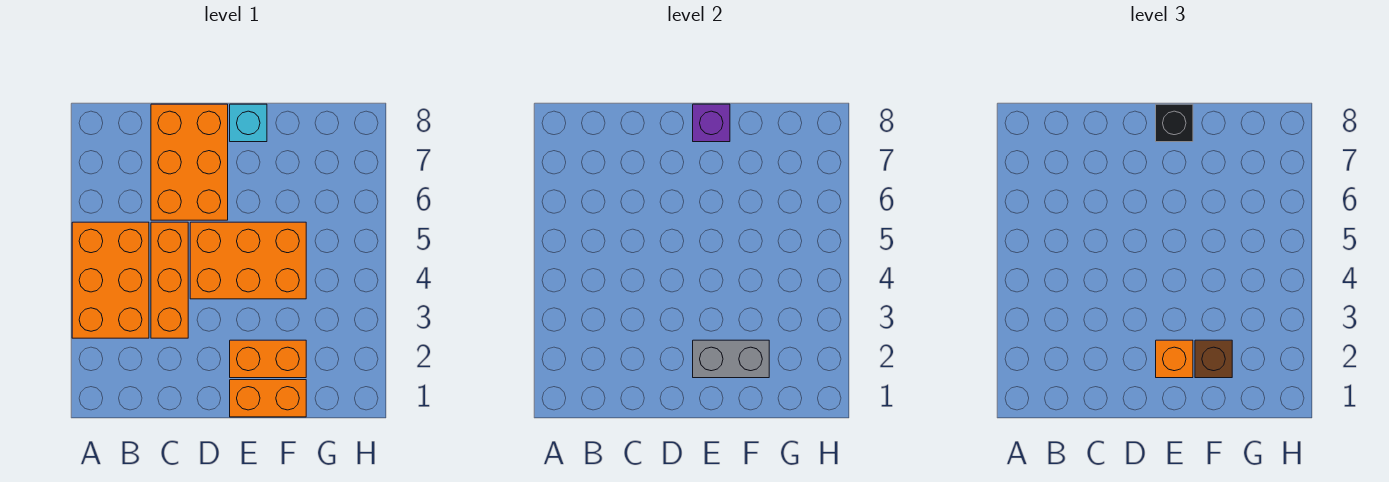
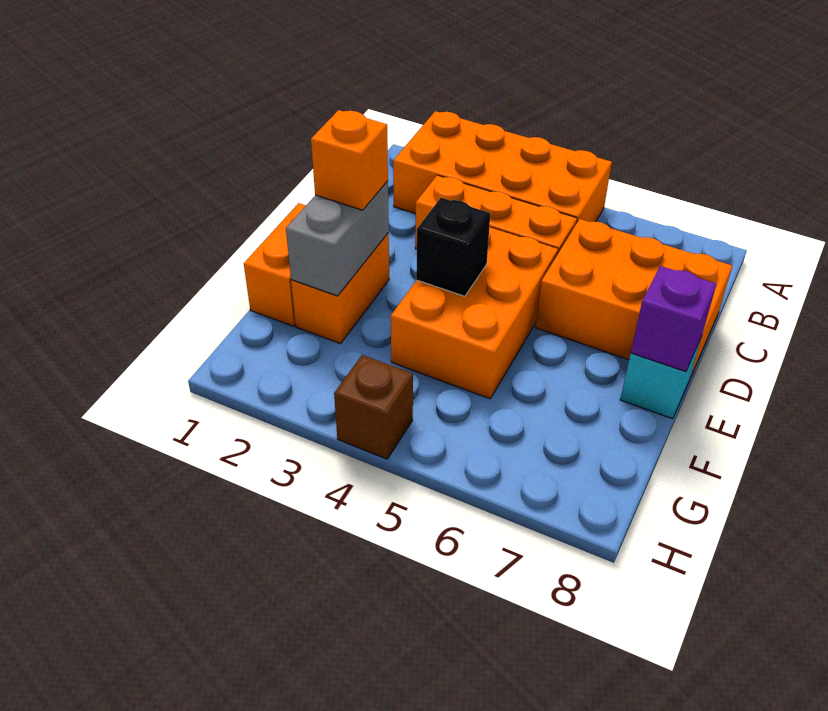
orange brick A3:B5 level 1 -> orange brick A2:B5 level 1
black brick E8 level 3 -> black brick E4 level 2
brown brick F2 level 3 -> brown brick H4 level 1

